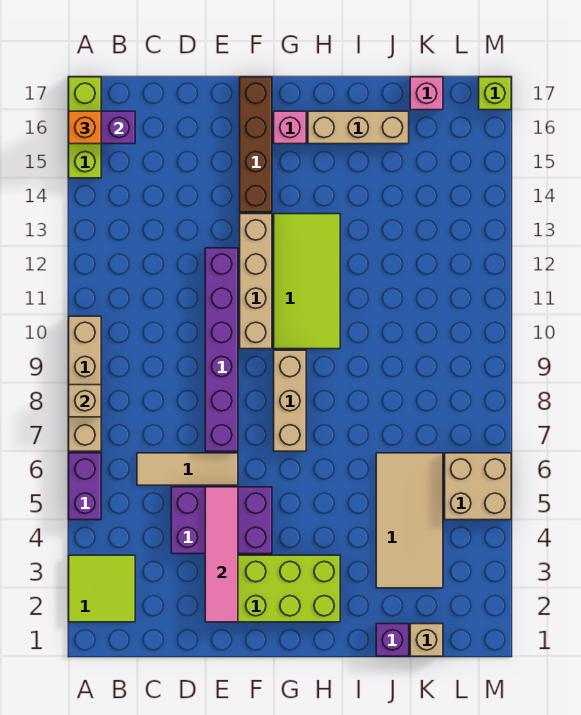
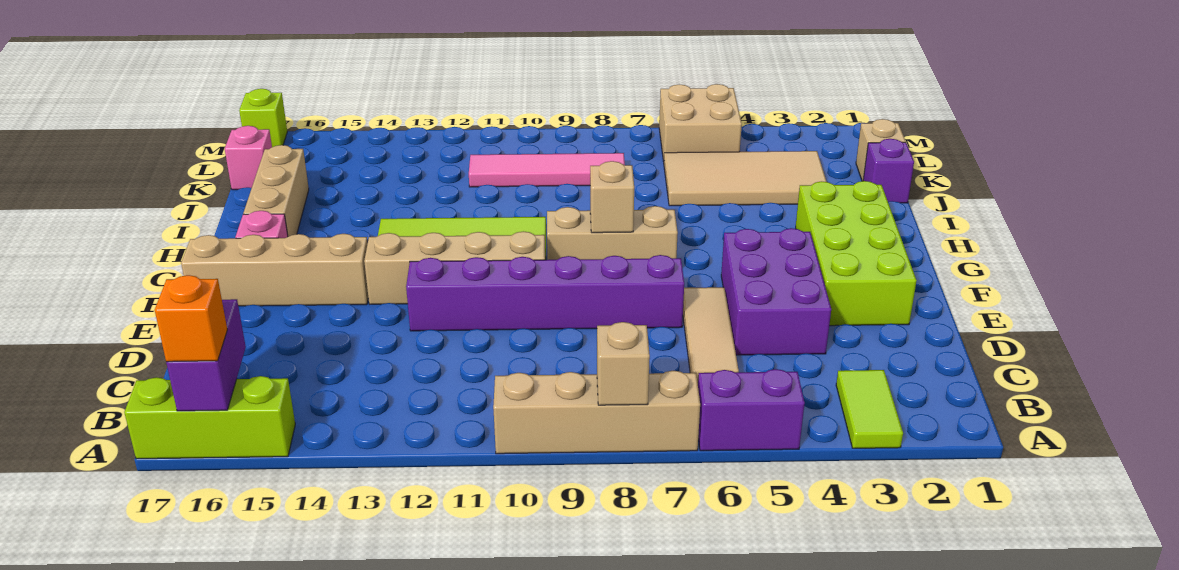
lime tile A2:B3 level 1 -> lime tile A3:B3 level 1
pink tile E2:E5 level 2 -> pink tile K8:K11 level 1
brown brick F14:F17 level 1 -> tan brick F14:F17 level 1
none -> tan brick G8 level 2

